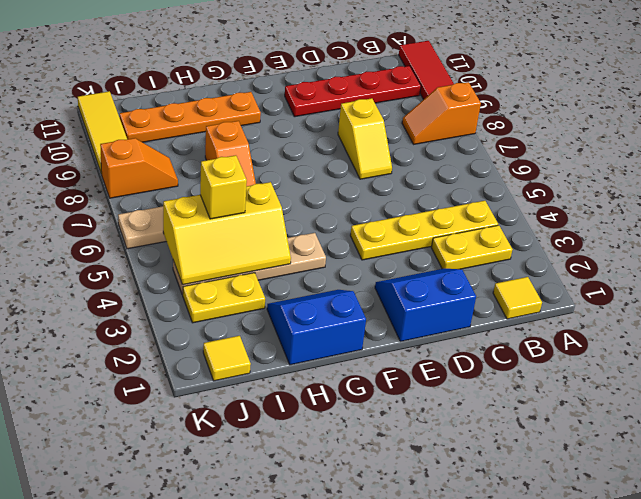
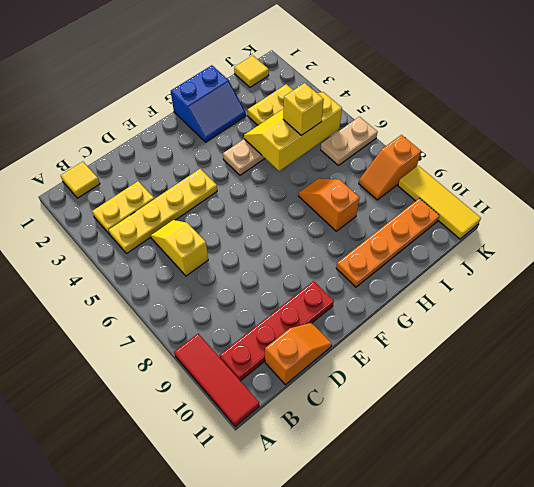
orange slope A8:B8 level 1 top A -> orange slope C11:D11 level 1 top C
blue slope D1:E2 level 1 top 1 -> none
yellow slope D7:D8 level 1 top 8 -> yellow slope C5:C6 level 1 top 6

